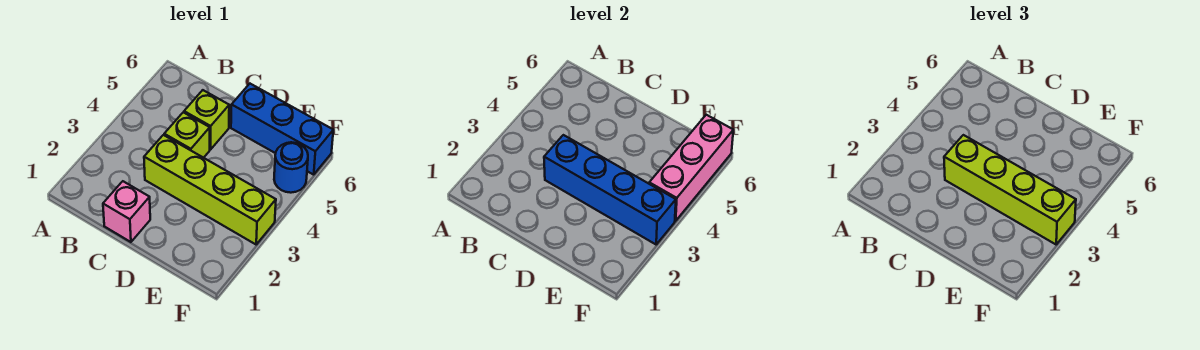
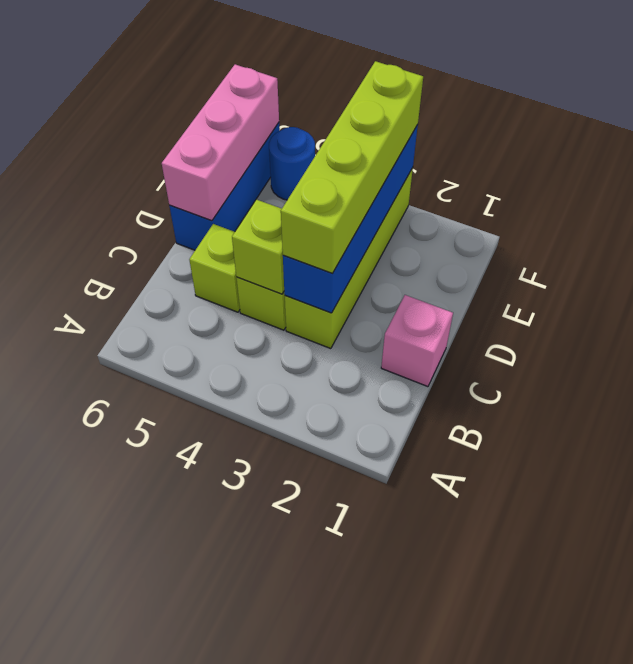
none -> lime brick C4 level 2
pink brick F4:F6 level 2 -> pink brick D6:F6 level 2

